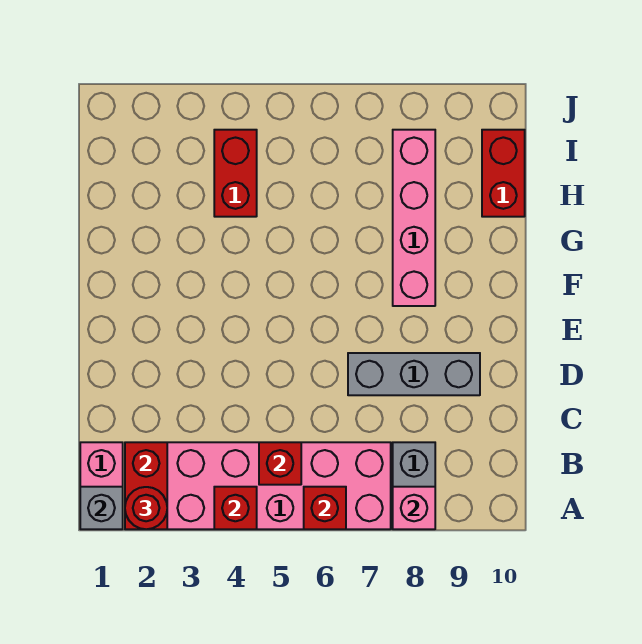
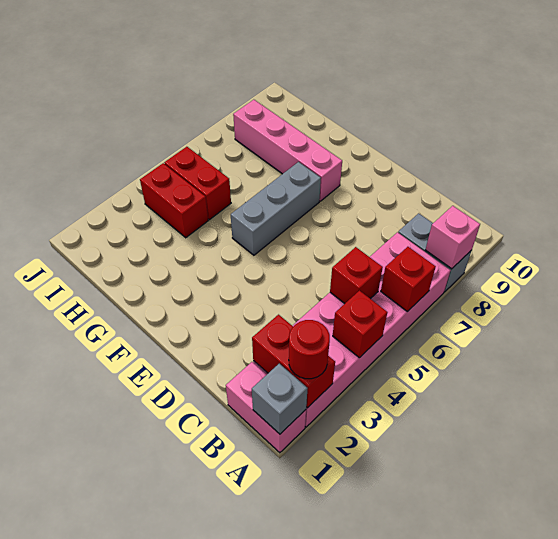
grey brick D7:D9 level 1 -> grey brick F5:F7 level 1
red brick H10:I10 level 1 -> red brick H5:I5 level 1

